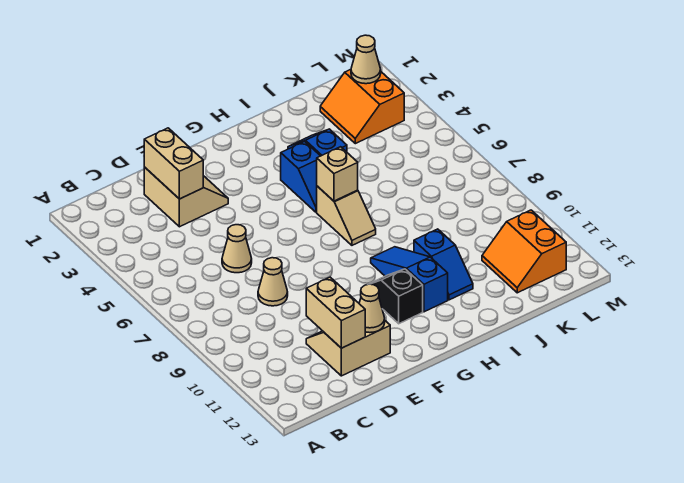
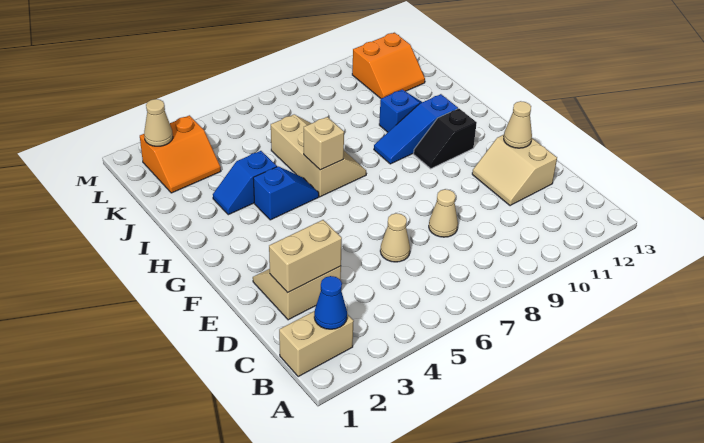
none -> blue cone B2 level 2
tan brick D11:D12 level 2 -> tan brick B1:B2 level 1
tan slope H6:H7 level 1 top 6 -> tan slope H6:J7 level 1 top 6

